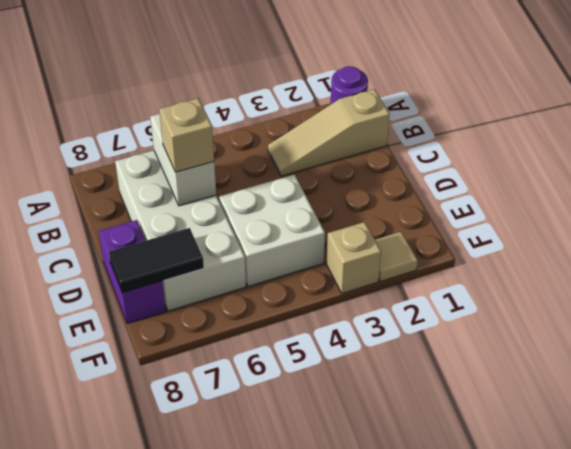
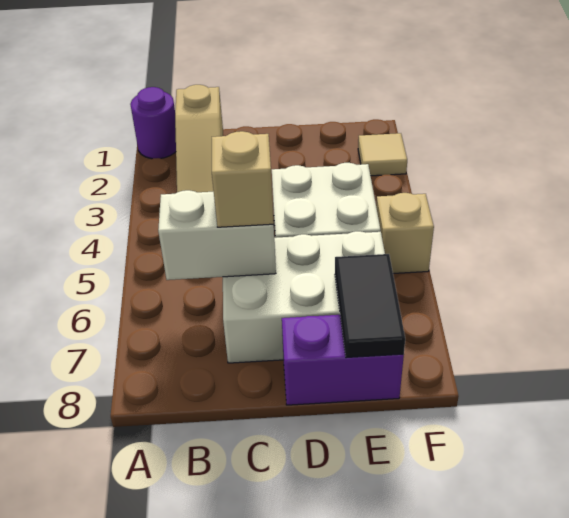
white brick B6:E7 level 1 -> white brick C6:E7 level 1
tan brick F3 level 1 -> tan brick F5 level 1

